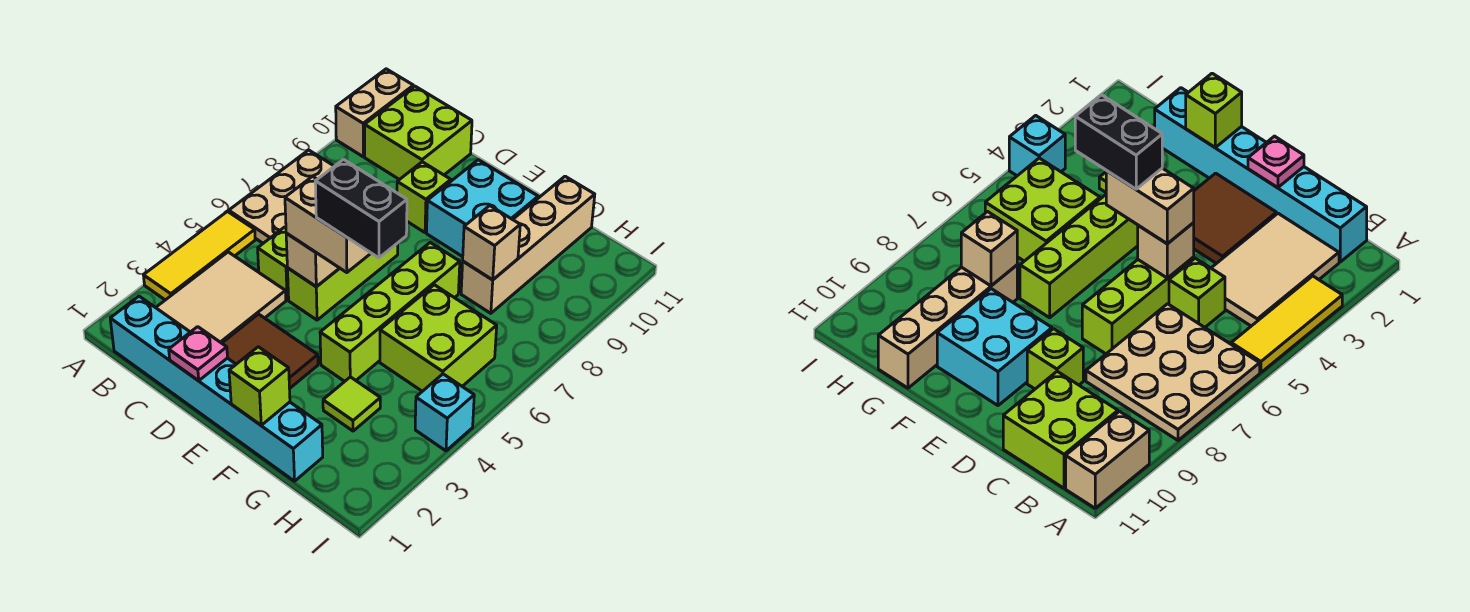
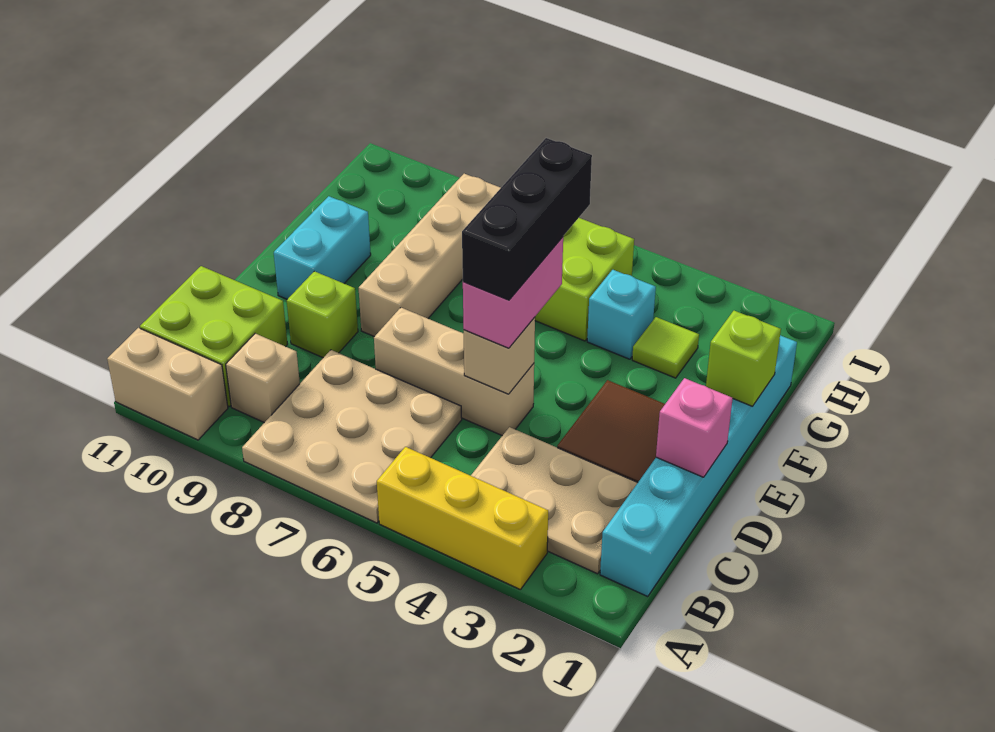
yellow tile A3:A5 level 1 -> yellow brick A3:A5 level 1
tan tile B2:C4 level 1 -> tan plate B2:C4 level 1
lime brick C5 level 1 -> none
pink plate D1 level 2 -> pink brick D1 level 2
lime brick D5:D7 level 1 -> tan brick D5:D7 level 1
tan brick D5:E5 level 3 -> pink brick D5:E5 level 3
black brick E5:F5 level 4 -> black brick D5:F5 level 4
cyan brick E9:F10 level 1 -> cyan brick E10:F10 level 1
lime brick F4:F7 level 1 -> none
tan brick G8:G11 level 1 -> tan brick E8:H8 level 1
tan brick G8 level 2 -> tan brick B9 level 1
cyan brick I4 level 1 -> cyan brick G4 level 1

